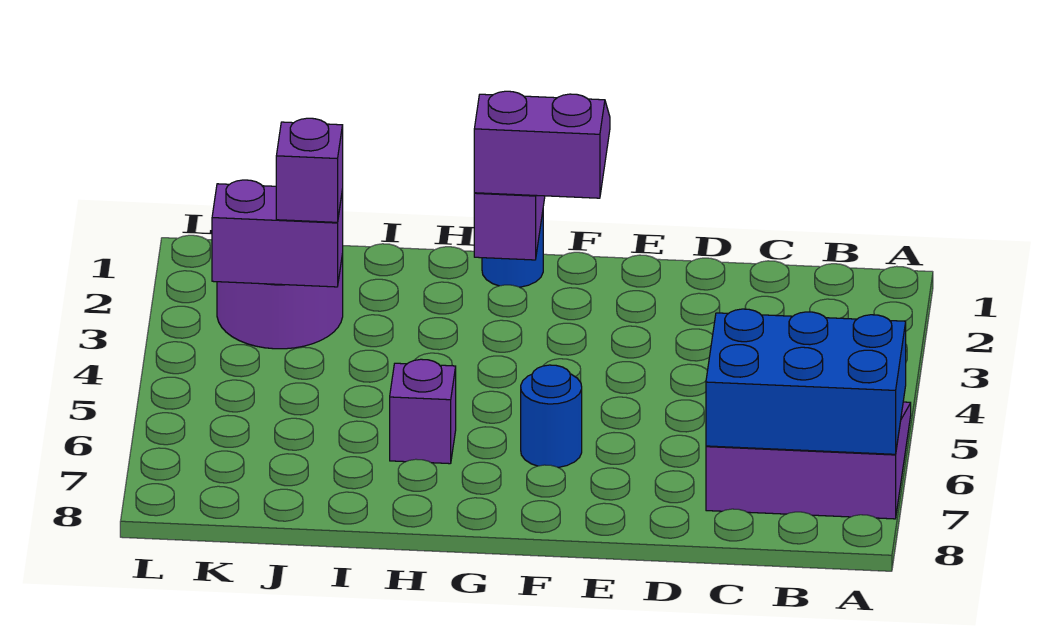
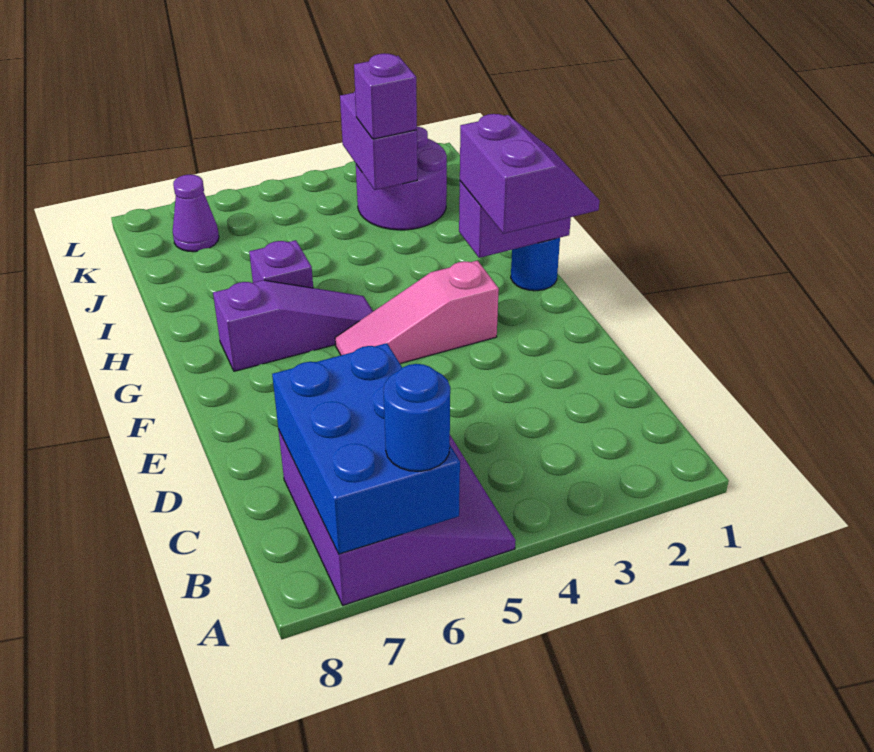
none -> pink slope F3:F5 level 1 top 3
blue round brick F6 level 1 -> blue round brick A6 level 3
none -> purple slope G5:G7 level 1 top 7
none -> purple cone K7 level 1

